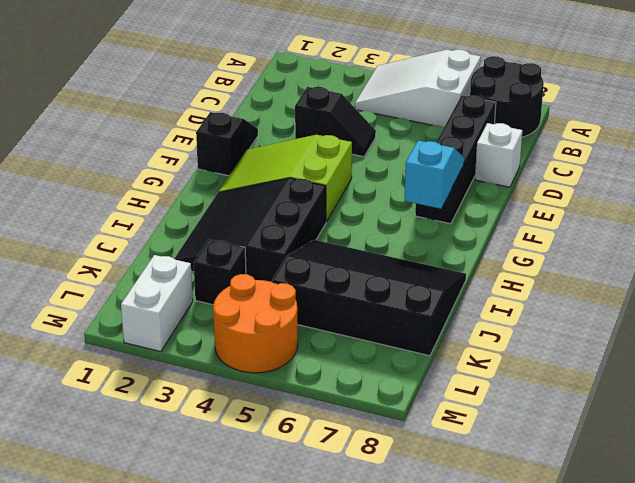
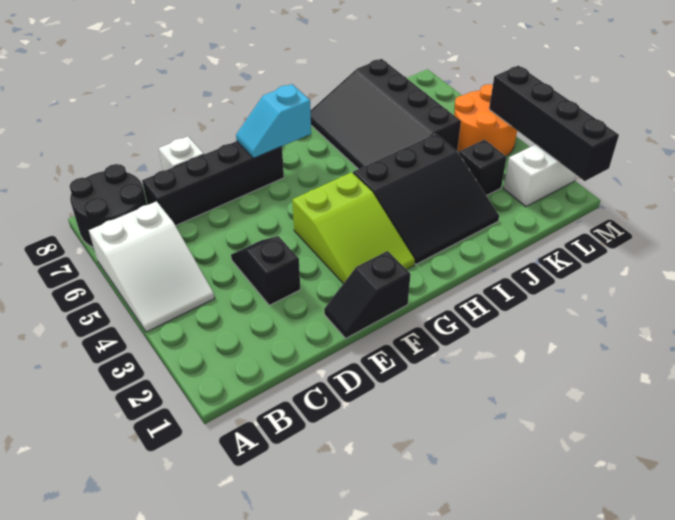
none -> black brick M1:M4 level 2

